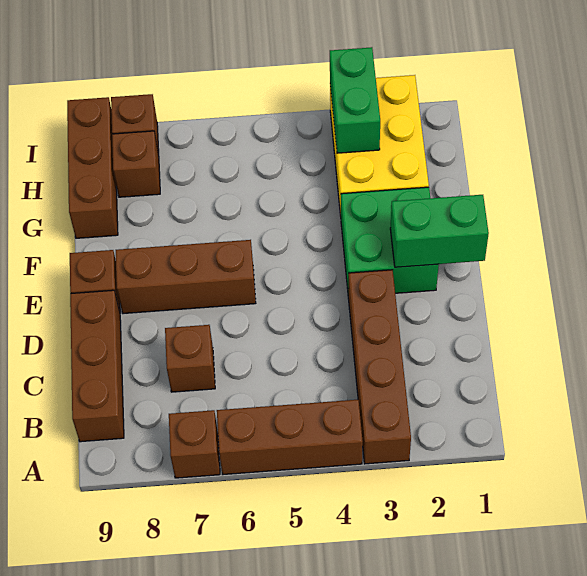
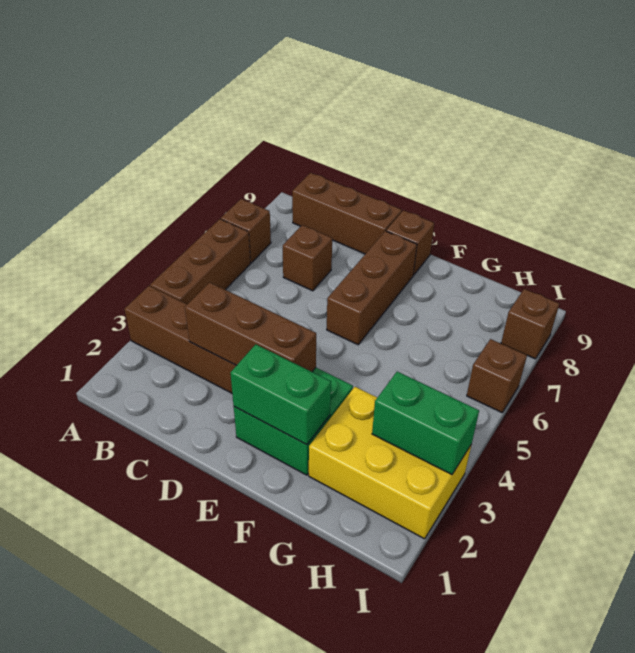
green brick E1:E2 level 2 -> green brick E2:F2 level 2
brown brick G9:I9 level 1 -> brown brick C3:E3 level 2
brown brick H8 level 1 -> brown brick I6 level 1

